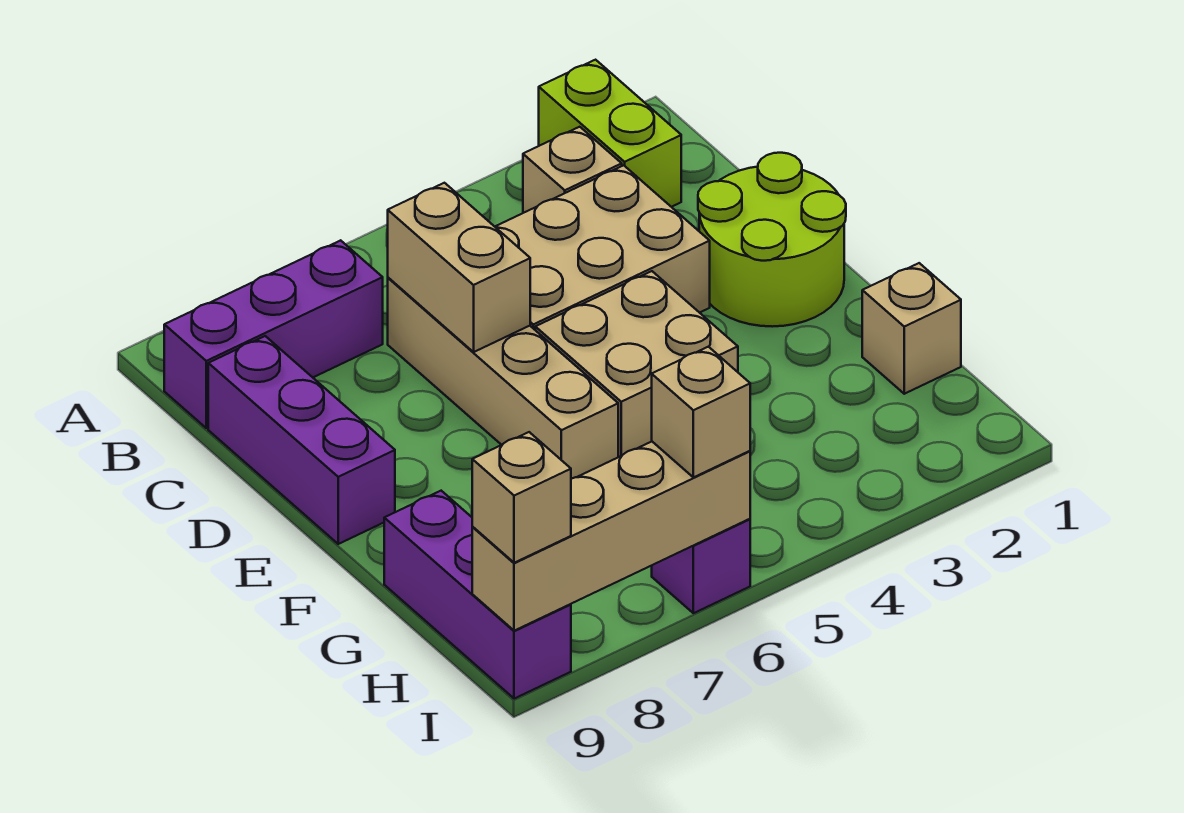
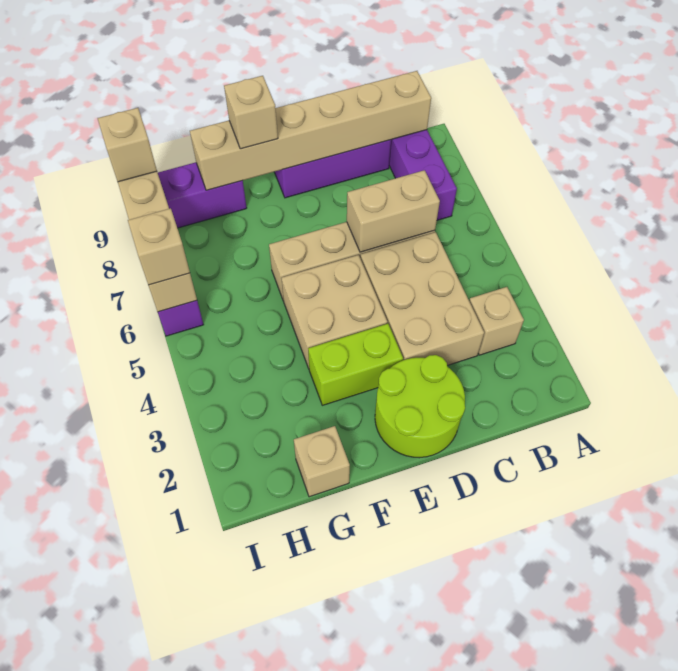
lime brick A2:B2 level 1 -> lime brick E3:F3 level 1
none -> tan brick B9:G9 level 2
none -> tan brick F9 level 3

